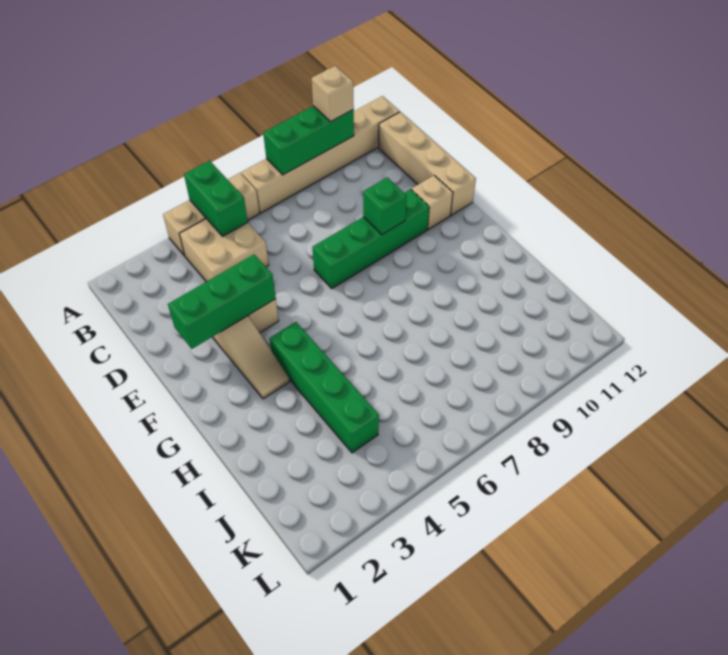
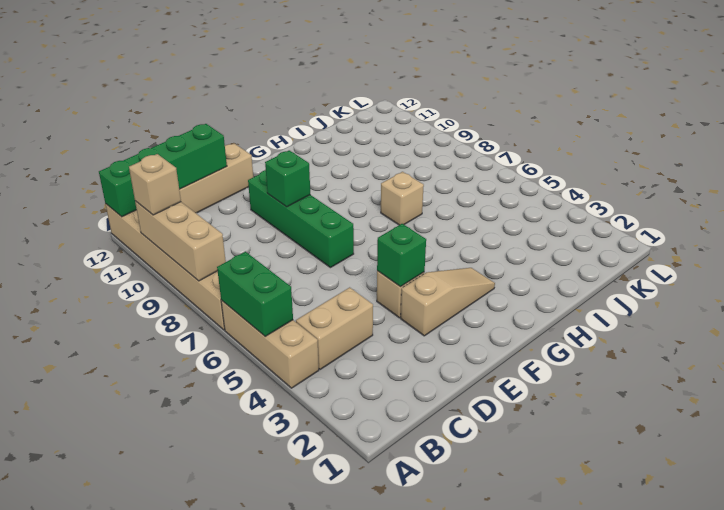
green brick A5:B5 level 2 -> green brick A5:A6 level 2
green brick A8:A10 level 2 -> tan brick A8:A10 level 2
tan brick B4:C5 level 1 -> tan brick B4:C4 level 1
green brick E2:E4 level 2 -> green brick E4 level 2
tan brick E11 level 1 -> tan brick H7 level 1
green brick G4:J4 level 1 -> green brick A12:D12 level 2

